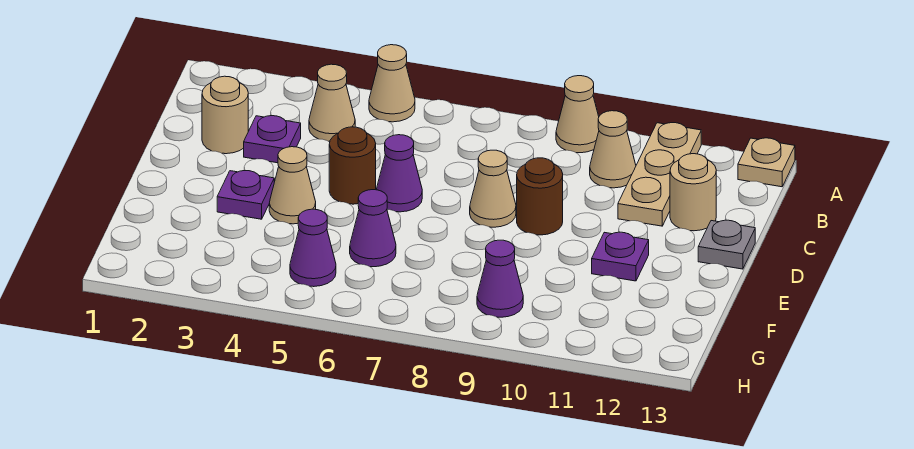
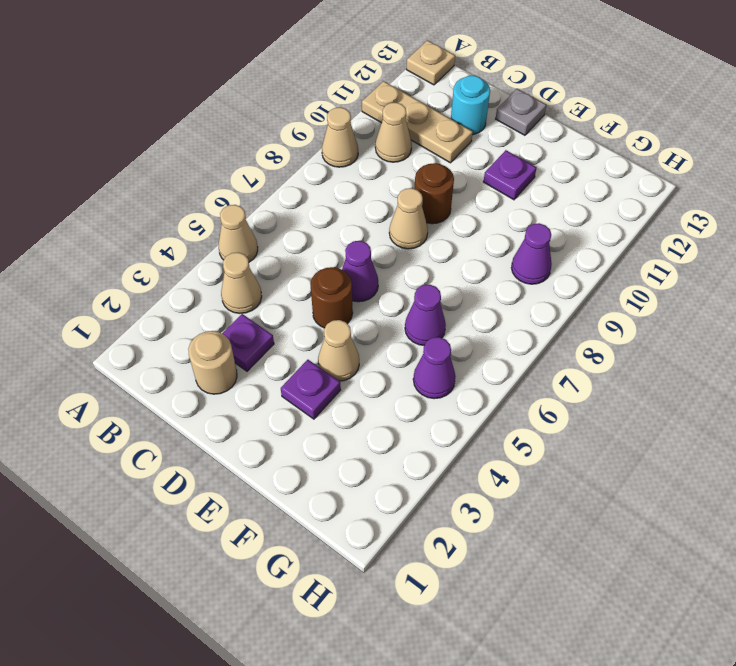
tan round brick C12 level 1 -> cyan round brick C12 level 1

